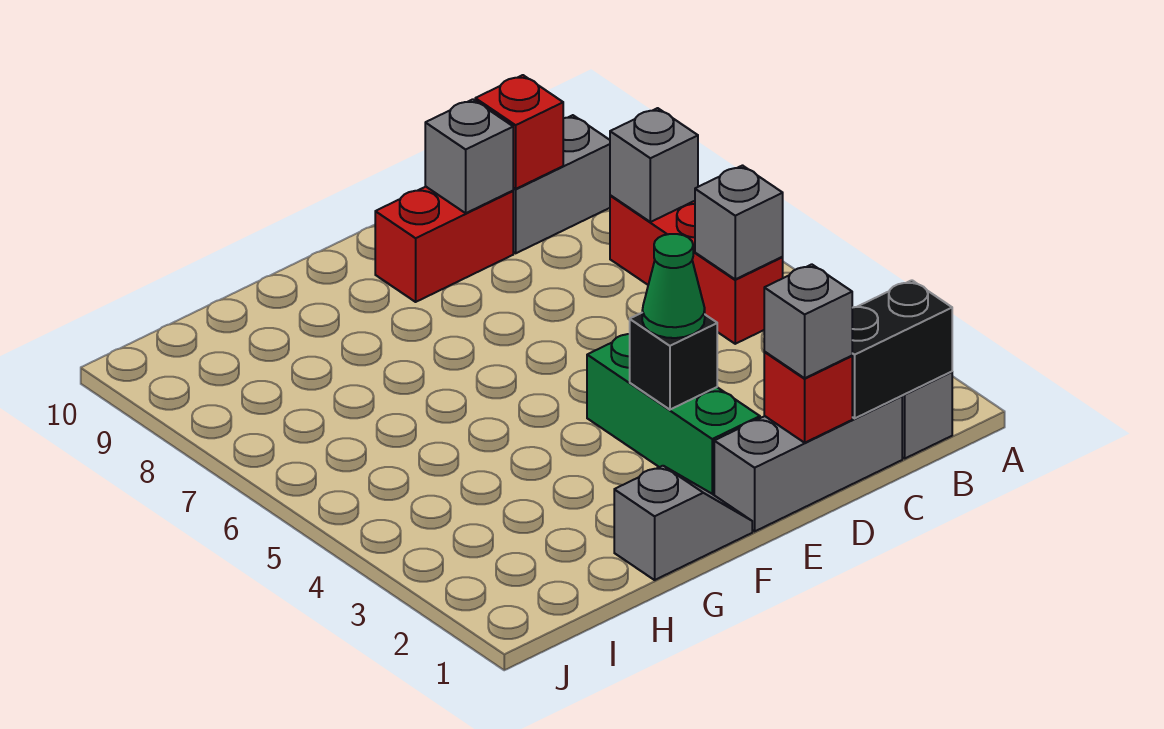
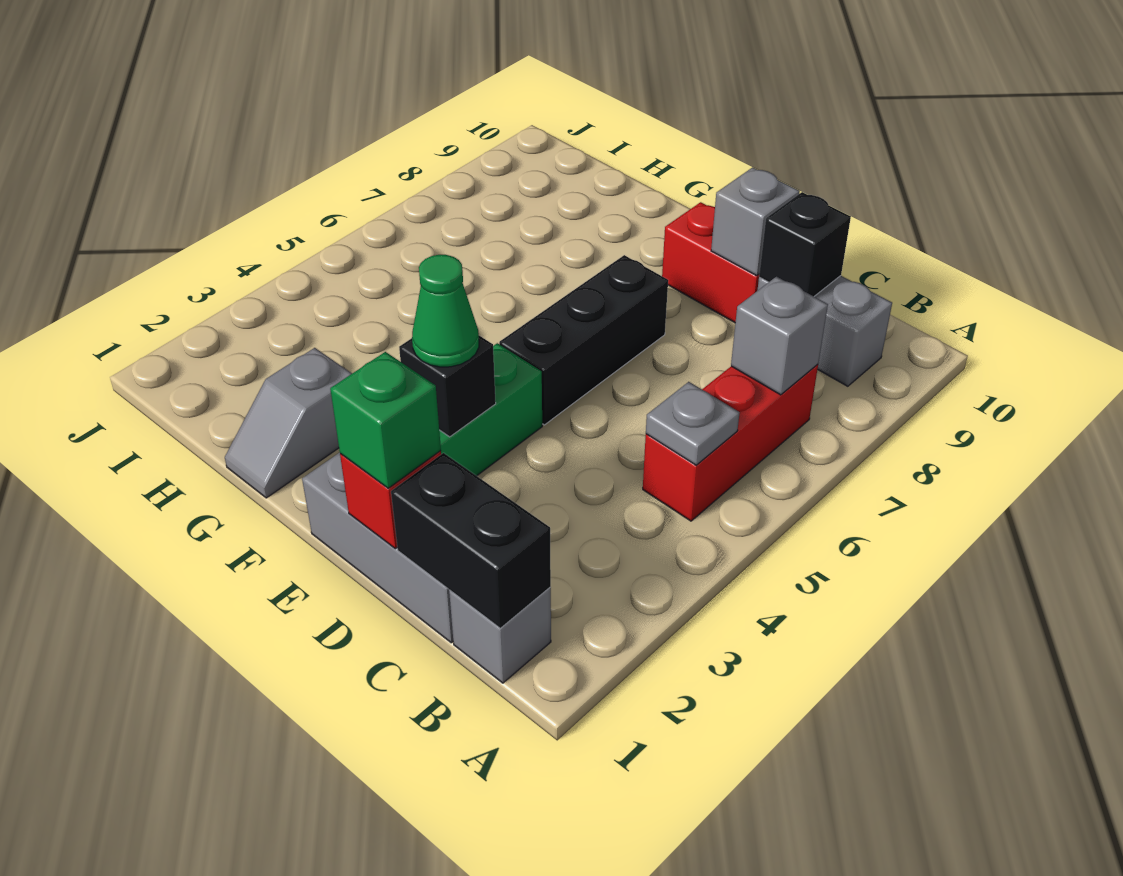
grey brick B5 level 2 -> grey plate B5 level 2
red brick C9 level 2 -> black brick C9 level 2
grey brick D1 level 3 -> green brick D1 level 3
none -> black brick E5:E7 level 1
grey slope F1:G1 level 1 top G -> grey slope G1:G2 level 1 top 2

